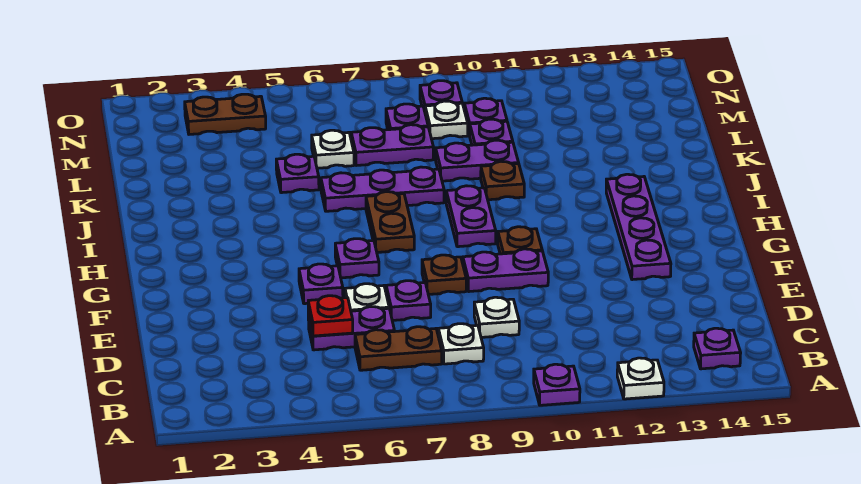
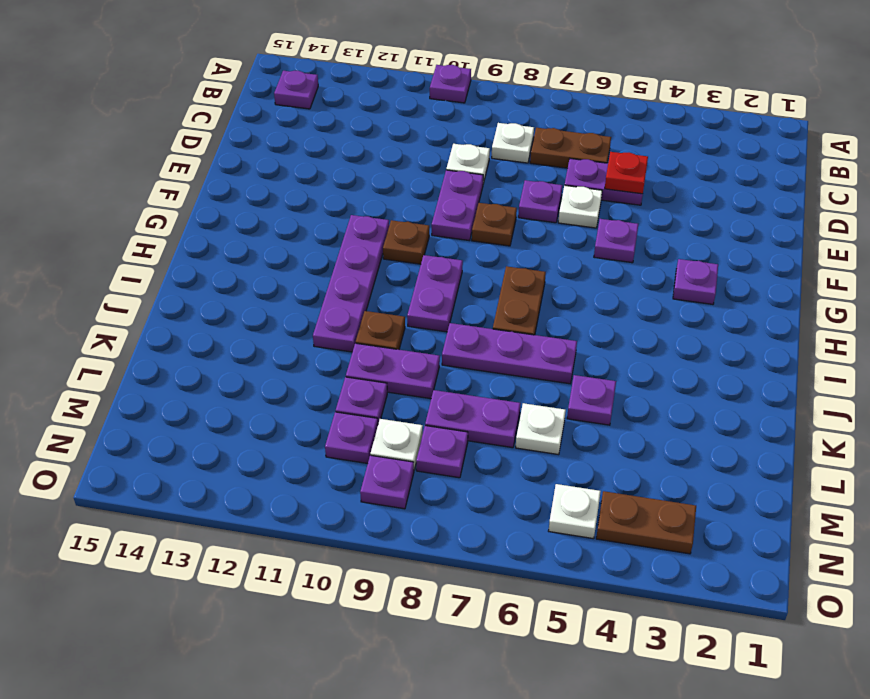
white plate A12 level 1 -> white plate N5 level 1
purple plate F9:F10 level 1 -> purple plate E9:F9 level 1
purple plate F13:I13 level 1 -> purple plate G11:J11 level 1
purple plate G6 level 1 -> purple plate G3 level 1

